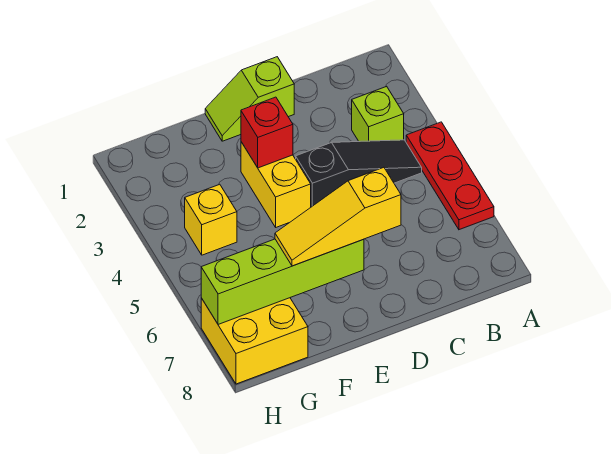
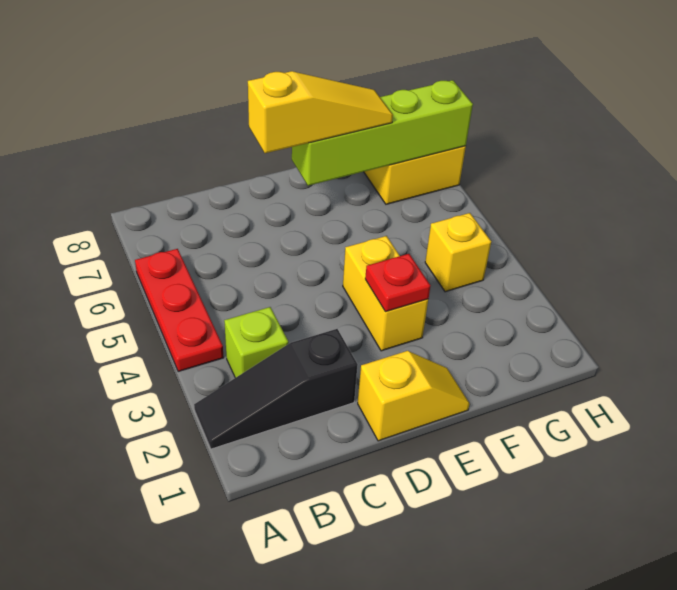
black slope B4:D4 level 1 top D -> black slope A2:C2 level 1 top C
lime slope D1:E1 level 1 top D -> yellow slope D1:E1 level 1 top D
red brick E3 level 2 -> red plate E3 level 2

